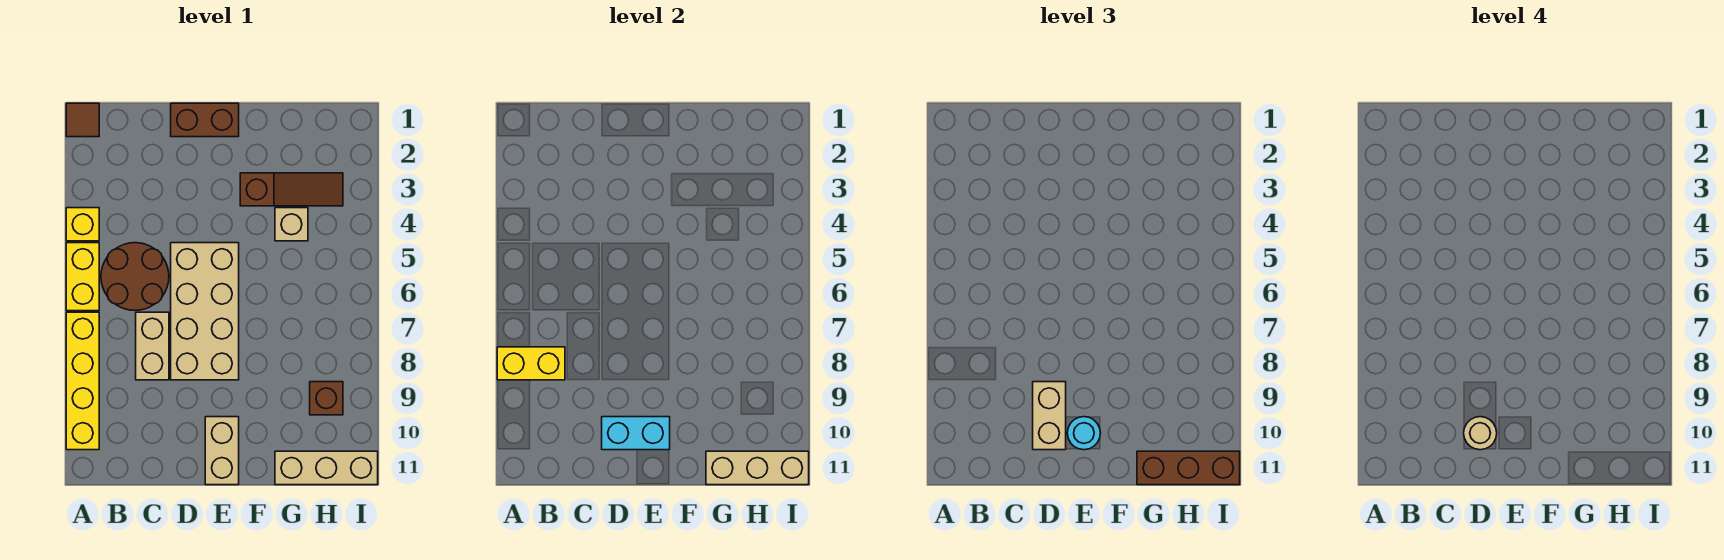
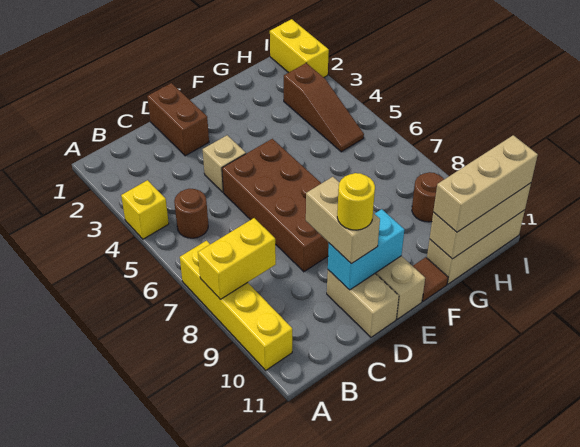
brown tile A1 level 1 -> brown tile F11 level 1
yellow brick A5:A6 level 1 -> yellow brick I1:I2 level 1
brown round brick B5:C6 level 1 -> brown round brick B5 level 1
tan brick C7:C8 level 1 -> tan brick D10:D11 level 1
brown brick D1:E1 level 1 -> brown brick D1:D2 level 1
tan brick D5:E8 level 1 -> brown brick D5:E8 level 1
tan round brick D10 level 4 -> yellow round brick D10 level 4
cyan round brick E10 level 3 -> none
brown slope F3:H3 level 1 top F -> brown slope H3:H5 level 1 top 3
tan brick G4 level 1 -> tan brick D4 level 1
brown brick G11:I11 level 3 -> tan brick G11:I11 level 3
brown brick H9 level 1 -> brown round brick H9 level 1

